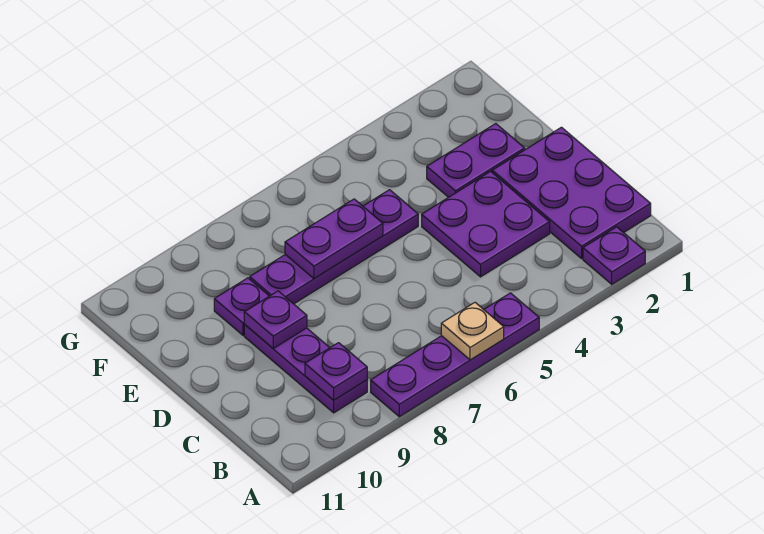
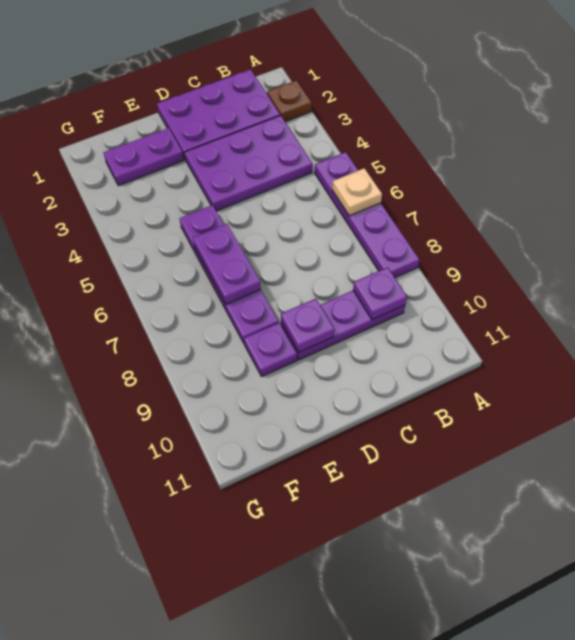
purple plate A2 level 1 -> brown plate A2 level 1
purple plate C3:D4 level 1 -> purple plate B3:D4 level 1
purple plate E2:E3 level 1 -> purple plate E2:F2 level 1

